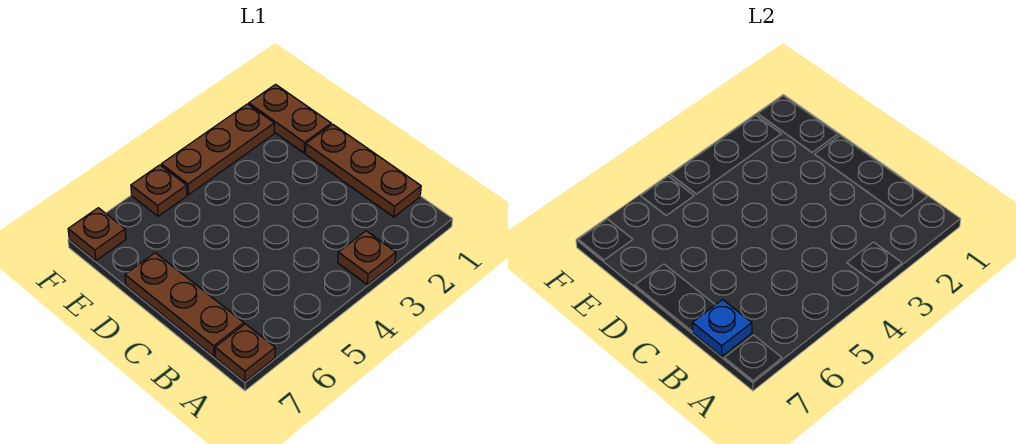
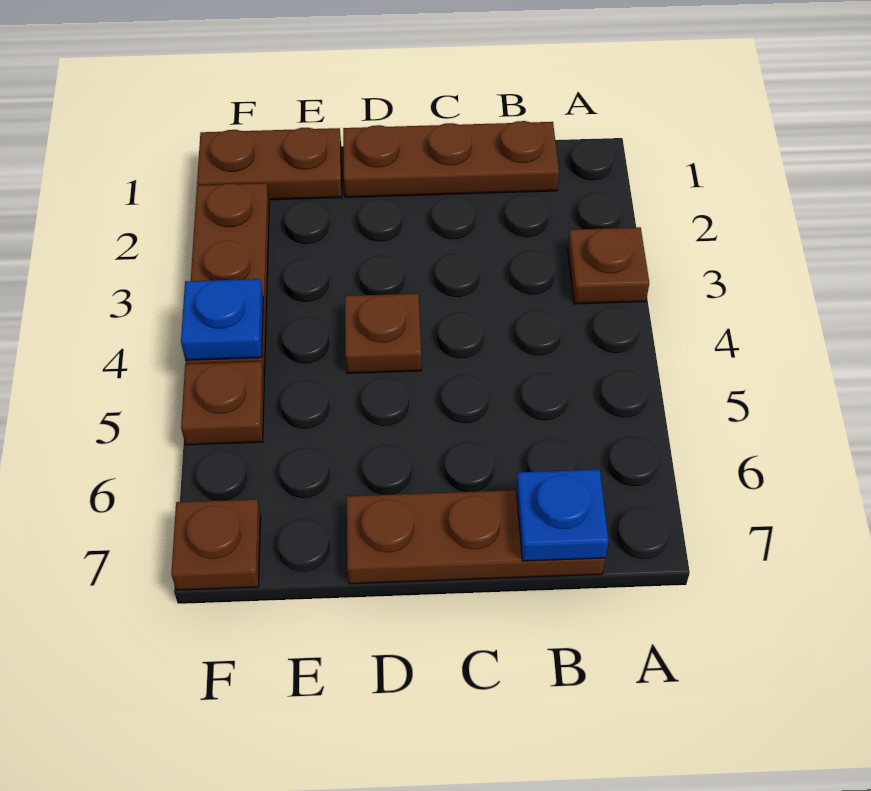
brown plate A7 level 1 -> brown plate D4 level 1
none -> blue plate F4 level 2

